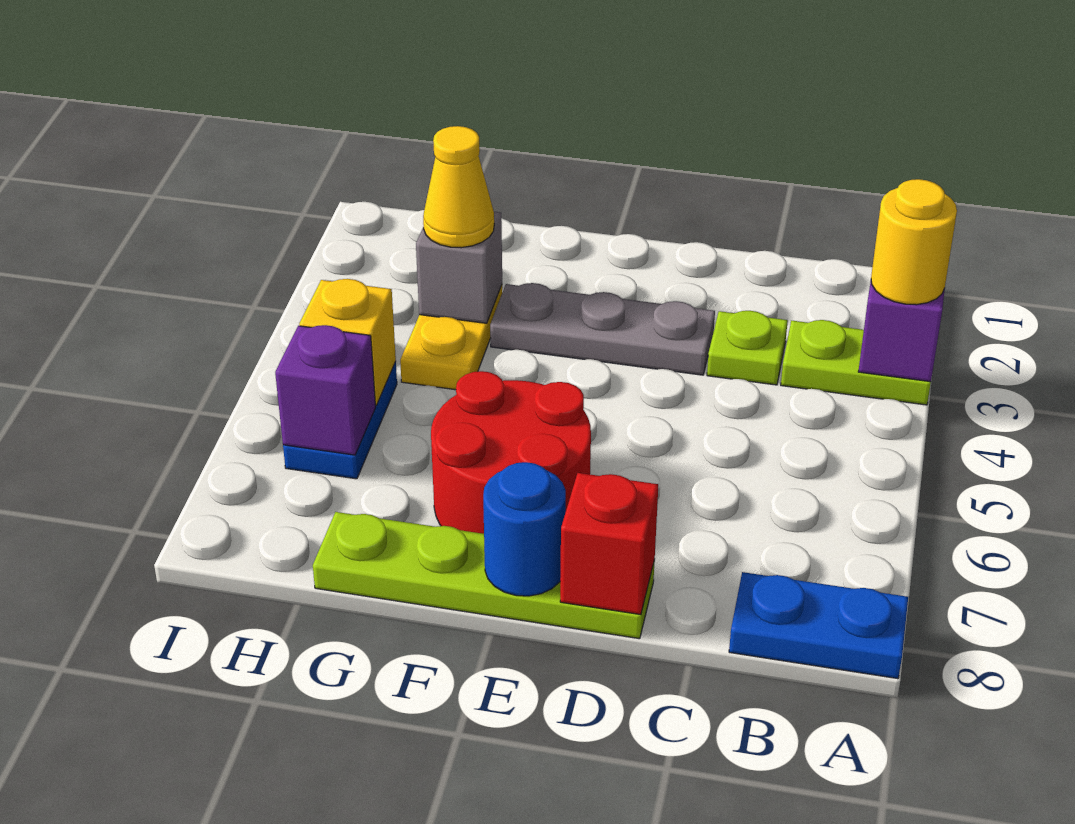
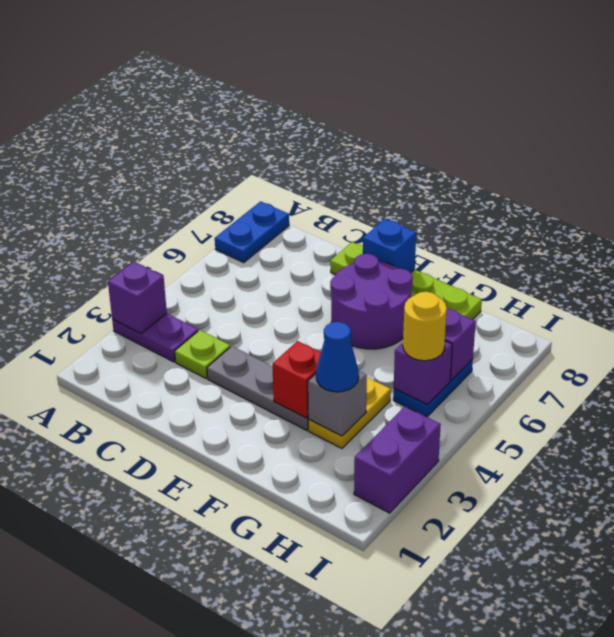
lime plate A3:B3 level 1 -> purple plate A3:B3 level 1
yellow round brick A3 level 3 -> yellow round brick H5 level 3
blue plate A8:B8 level 1 -> blue plate A7:A8 level 1
red brick D8 level 2 -> red brick F3 level 2
red round brick E6:F7 level 1 -> purple round brick E6:F7 level 1
blue round brick E8 level 2 -> blue brick E8 level 2
yellow cone G3 level 3 -> blue cone G3 level 3
yellow brick H5 level 2 -> purple brick H5 level 2
none -> purple brick I2:I3 level 1

